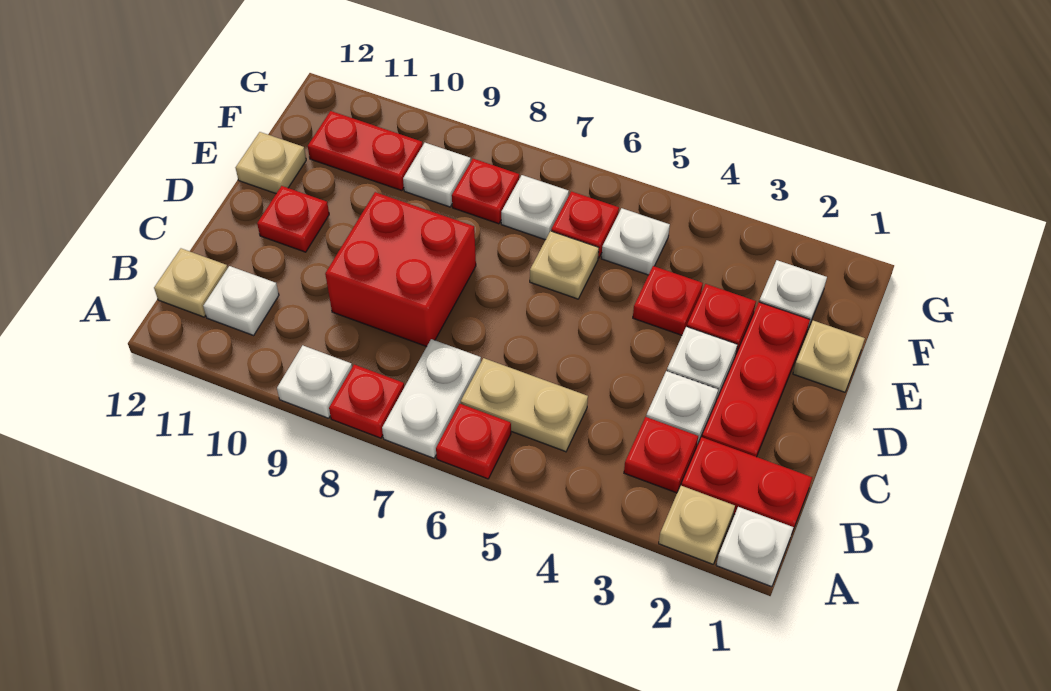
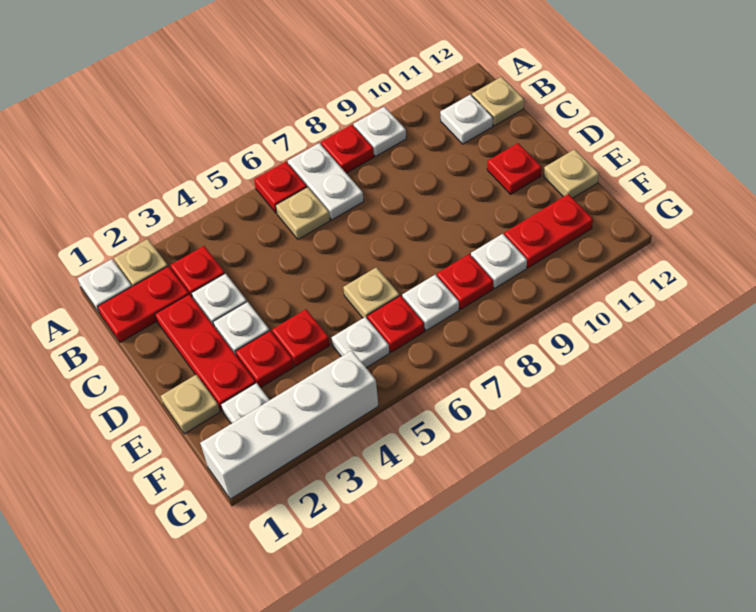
tan plate B5:B6 level 1 -> tan plate B6 level 1
red brick C8:D9 level 1 -> none
none -> white brick G1:G4 level 1

